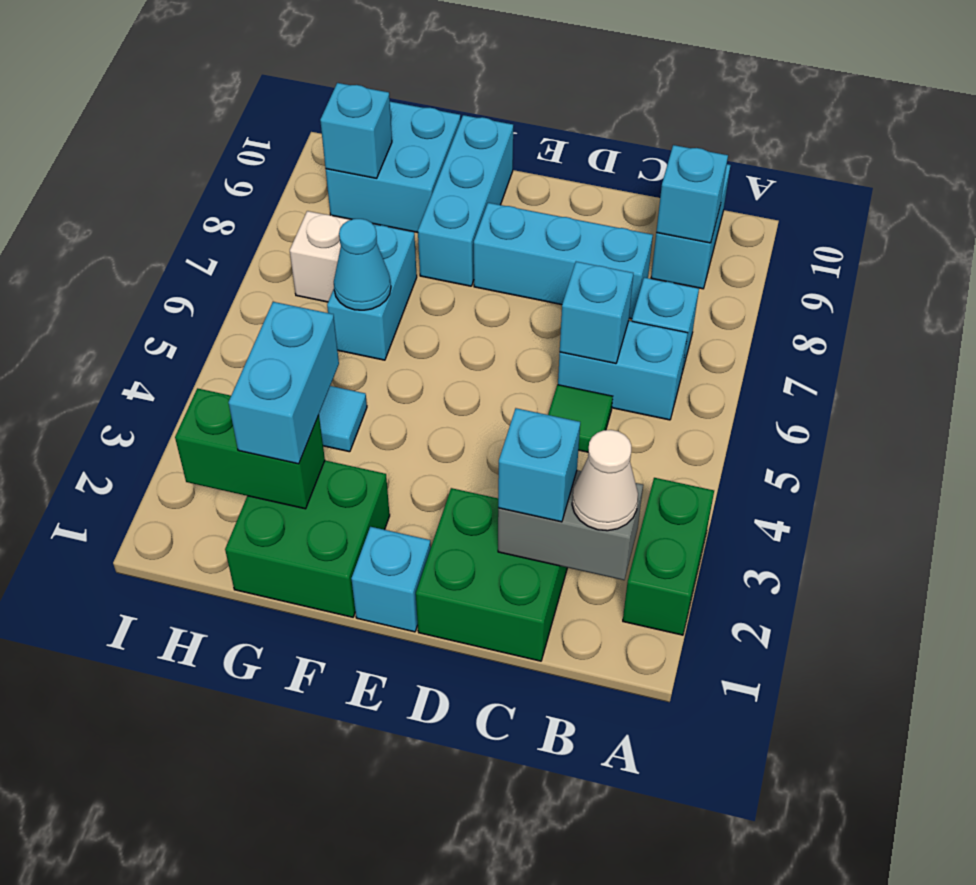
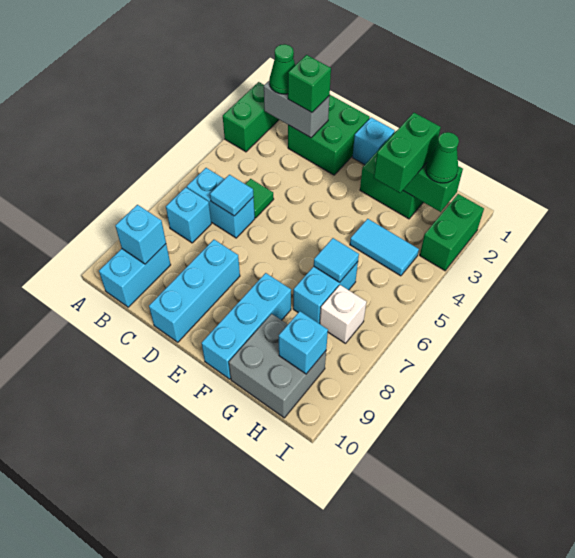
white cone B2 level 3 -> green cone B2 level 3
cyan brick C2 level 3 -> green brick C2 level 3
cyan brick C6 level 2 -> cyan tile C6 level 2
cyan brick C8:E8 level 1 -> cyan brick D8:D10 level 1
cyan brick G2:G3 level 3 -> green brick G2:G3 level 3
cyan cone G6 level 2 -> cyan tile G6 level 2
cyan brick G9:H10 level 1 -> grey brick G9:H10 level 1
none -> green cone H2 level 3
none -> green brick I2:I3 level 1

